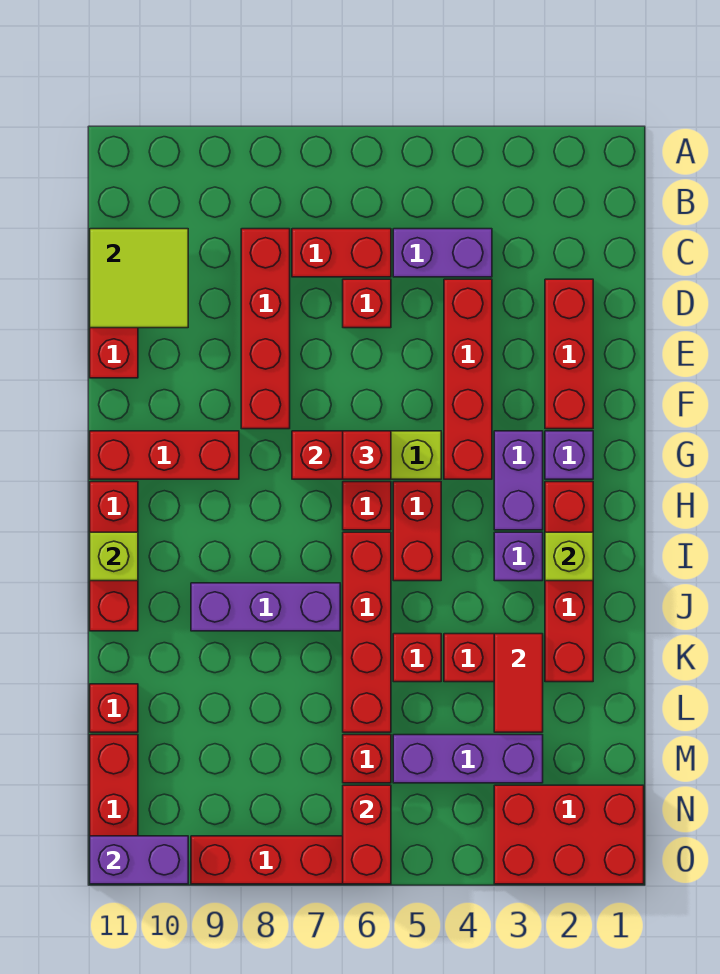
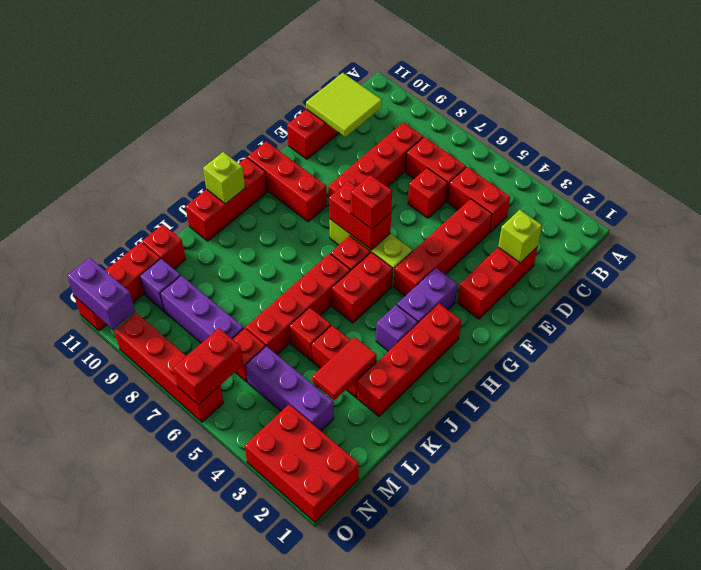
purple brick C4:C5 level 1 -> red brick C4:C5 level 1
purple brick G2 level 1 -> purple brick M10 level 1
lime brick I2 level 2 -> lime brick D2 level 2
purple brick J7:J9 level 1 -> purple brick M7:M9 level 1

